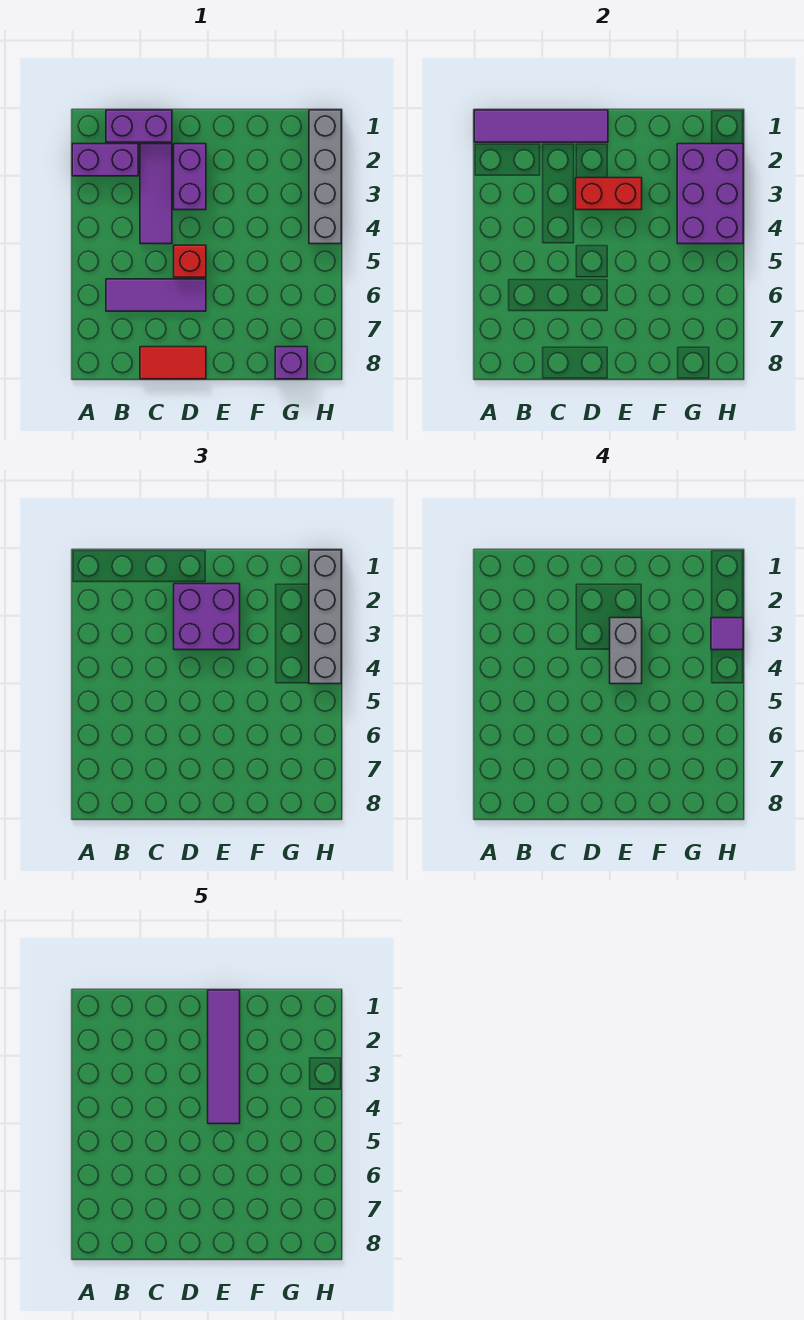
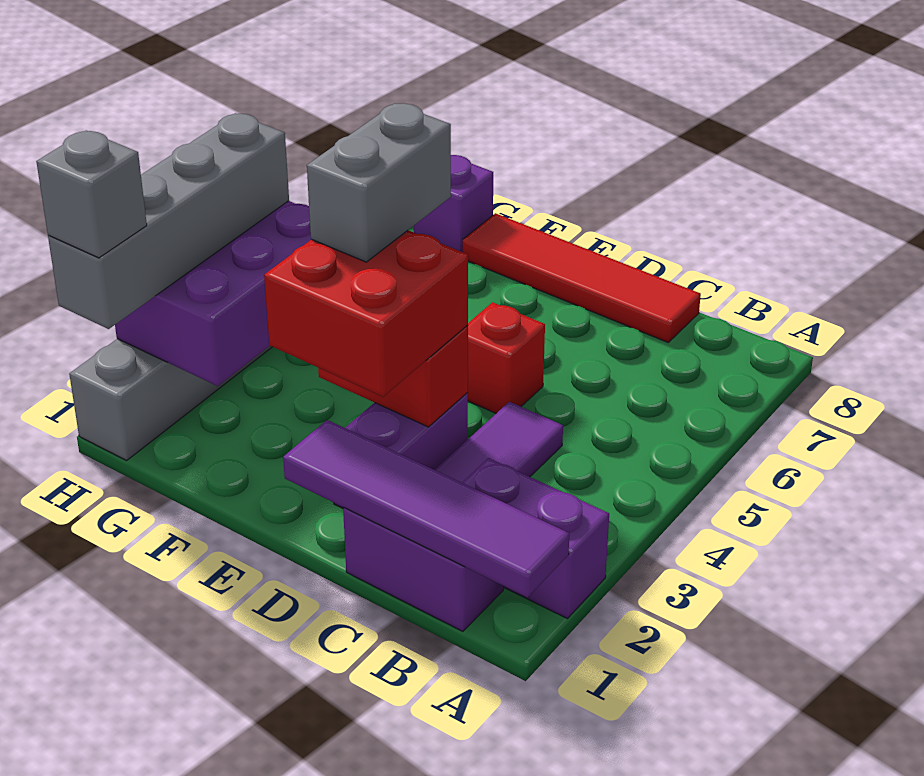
purple tile B6:D6 level 1 -> none
red tile C8:D8 level 1 -> red tile C8:F8 level 1
purple brick D2:E3 level 3 -> red brick D2:E3 level 3
purple tile E1:E4 level 5 -> none
none -> grey brick H1 level 4
purple tile H3 level 4 -> none

